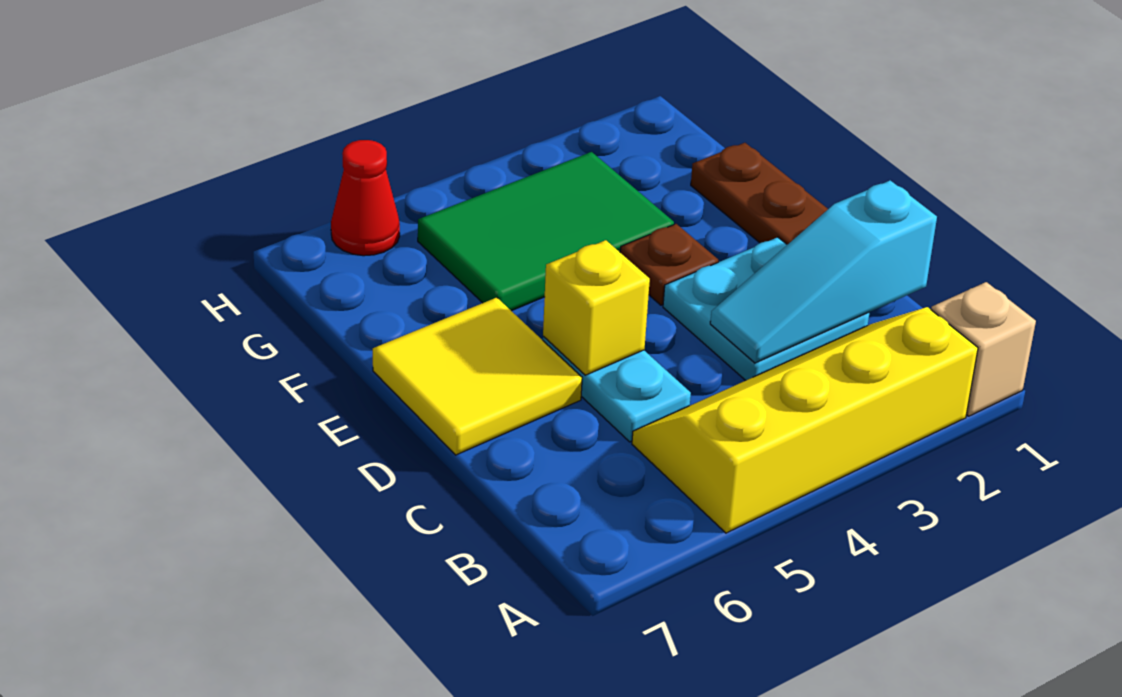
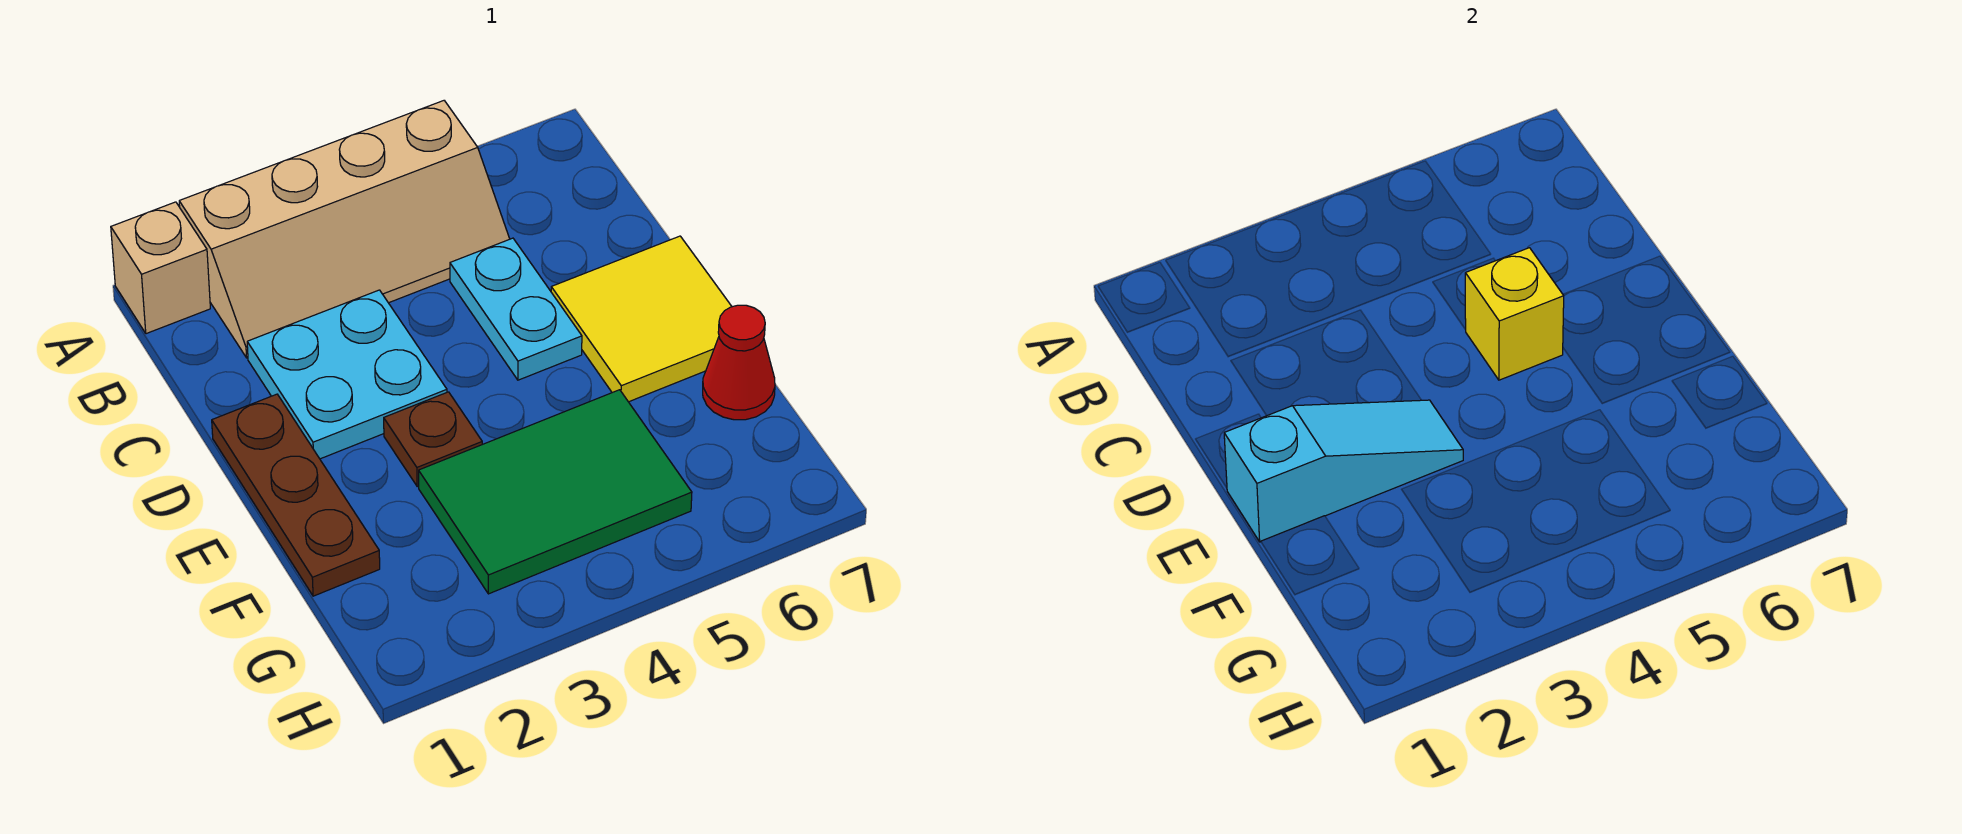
yellow slope A2:B5 level 1 top A -> tan slope A2:B5 level 1 top A
cyan slope C1:C3 level 2 top 1 -> cyan slope E1:E3 level 2 top 1
red cone H6 level 1 -> red cone F7 level 1

